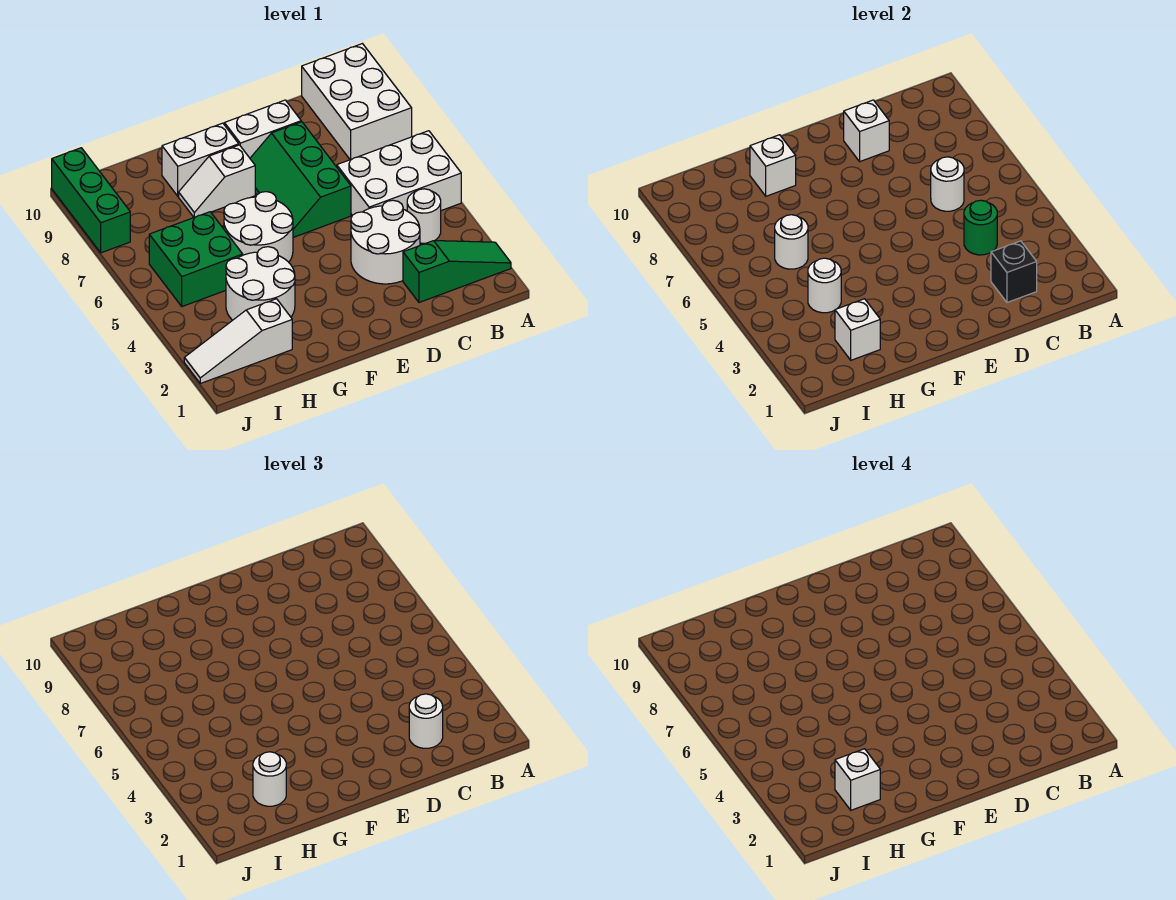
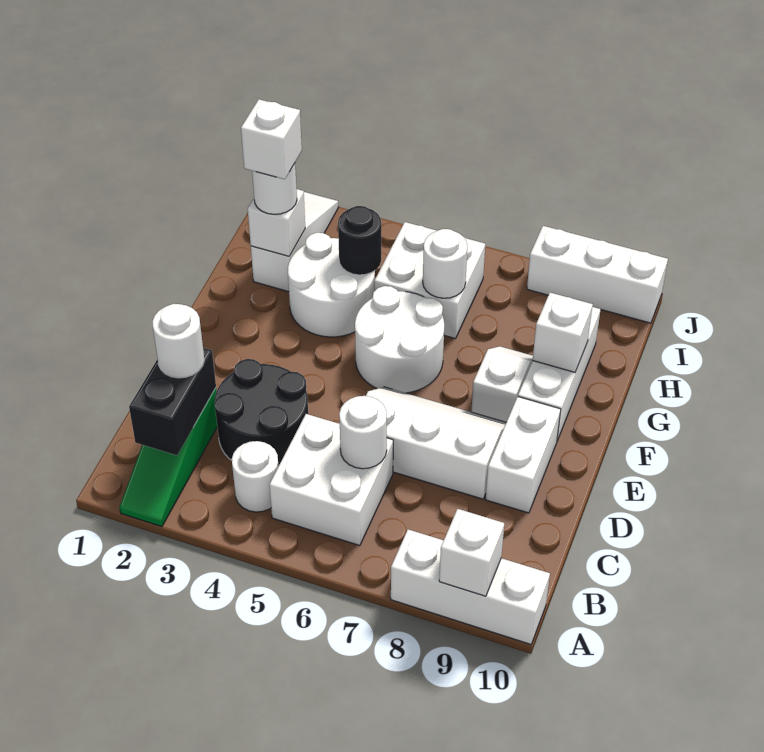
white brick A5:C6 level 1 -> white brick B5:C6 level 1
white brick A8:B10 level 1 -> white brick A8:A10 level 1
black brick C2 level 2 -> black brick B2:C2 level 2
white round brick C3:D4 level 1 -> black round brick C3:D4 level 1
green round brick C4 level 2 -> none
green slope D6:E8 level 1 top D -> white slope D6:E8 level 1 top D
white brick D9 level 2 -> white brick A9 level 2
white brick F9:G9 level 1 -> white brick F9:H9 level 1
white round brick H4 level 2 -> black round brick H4 level 2
green brick H5:I6 level 1 -> white brick H5:I6 level 1
green brick J8:J10 level 1 -> white brick J8:J10 level 1

